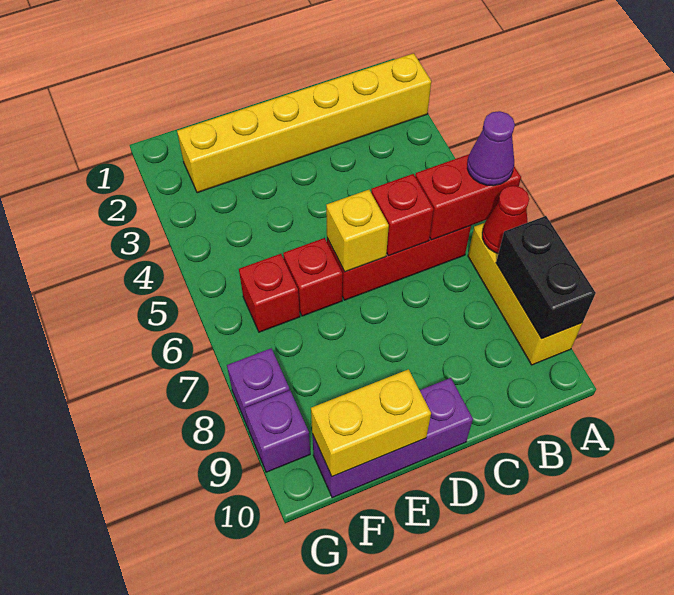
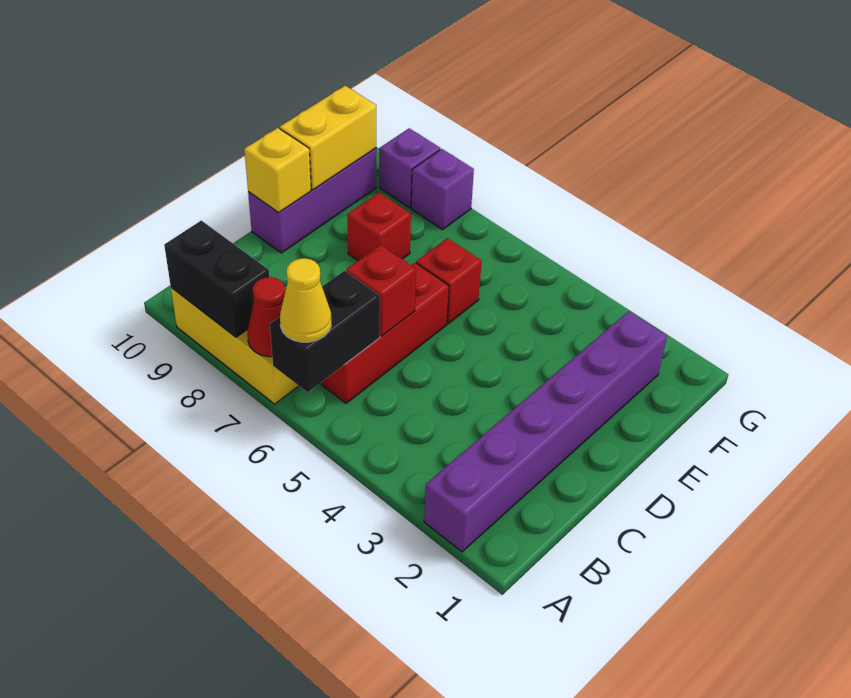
yellow brick A2:F2 level 1 -> purple brick A2:F2 level 1
red brick A6:B6 level 2 -> black brick A6:B6 level 2
purple cone A6 level 3 -> yellow cone A6 level 3
yellow brick D6 level 2 -> yellow brick D10 level 2
red brick F6 level 1 -> red brick E8 level 1

